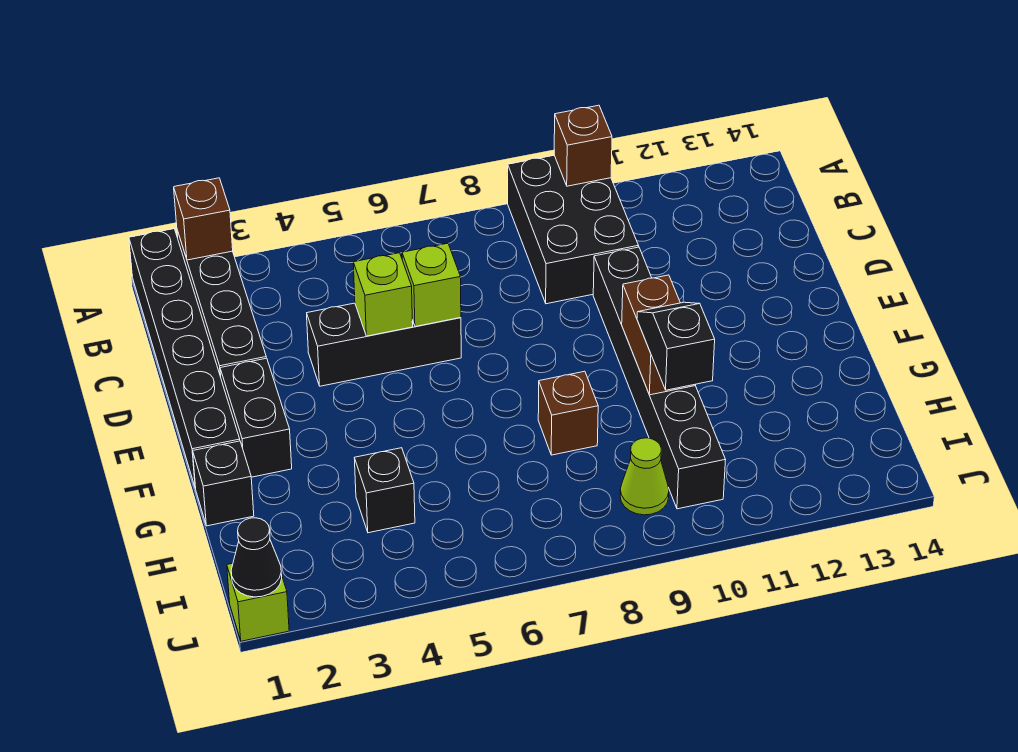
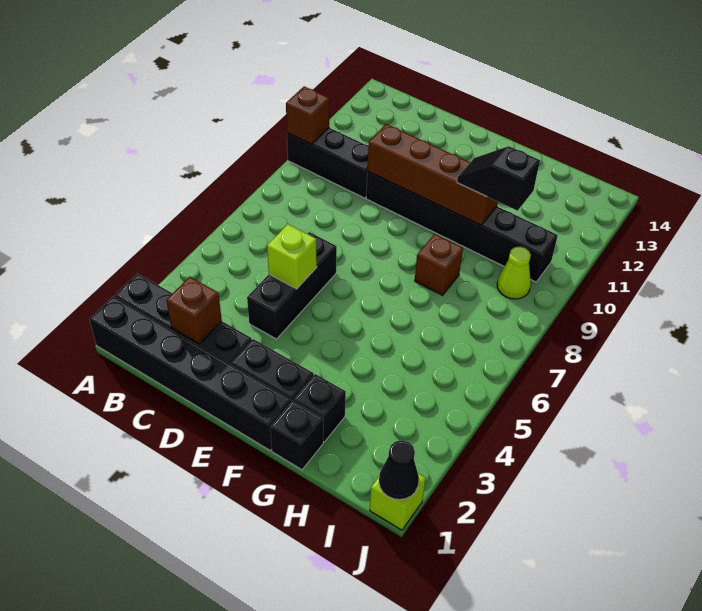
brown brick A2 level 2 -> brown brick C2 level 2
black brick A9:C10 level 1 -> black brick A10:C10 level 1
lime brick D6 level 2 -> none
brown brick F10:G10 level 2 -> brown brick D10:G10 level 2
black brick H4 level 1 -> black brick G2 level 1

